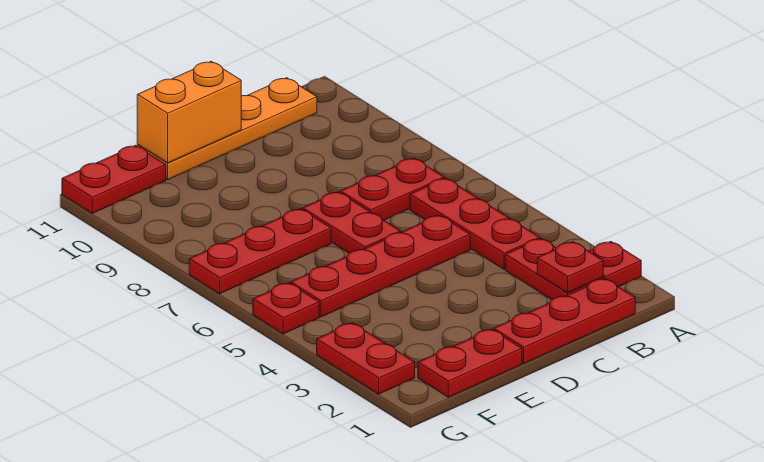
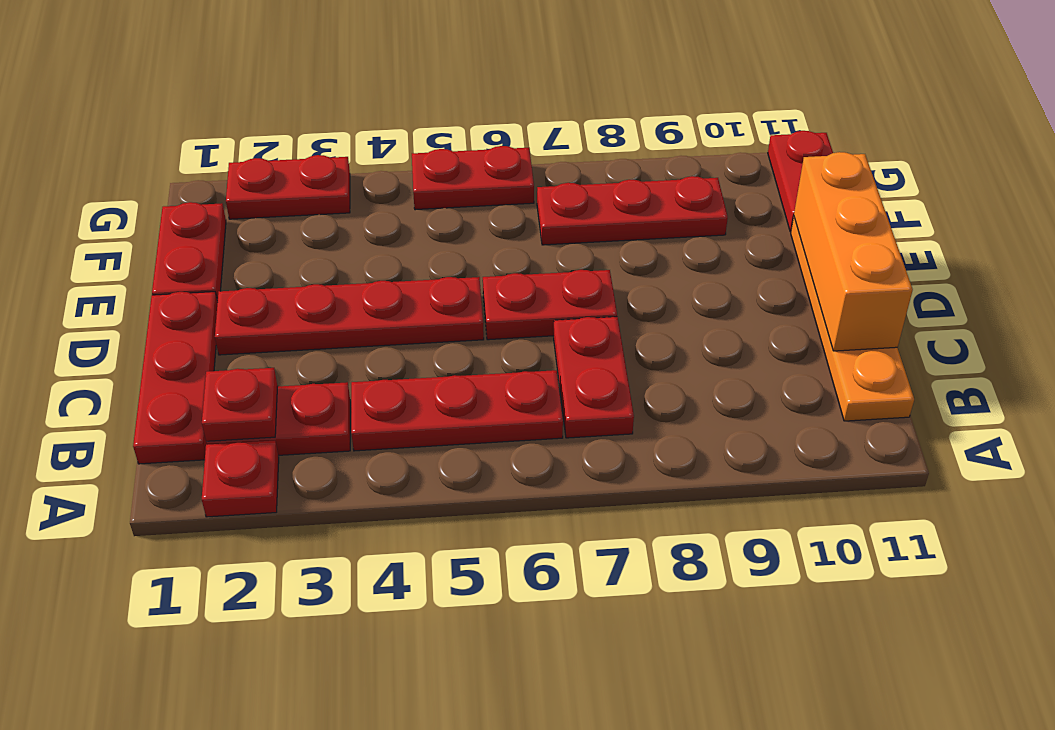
red plate C5:F5 level 1 -> red plate D2:D5 level 1
orange brick D11:E11 level 2 -> orange brick C11:E11 level 2
red plate E7:G7 level 1 -> red plate F7:F9 level 1
red plate G5 level 1 -> red plate G5:G6 level 1

